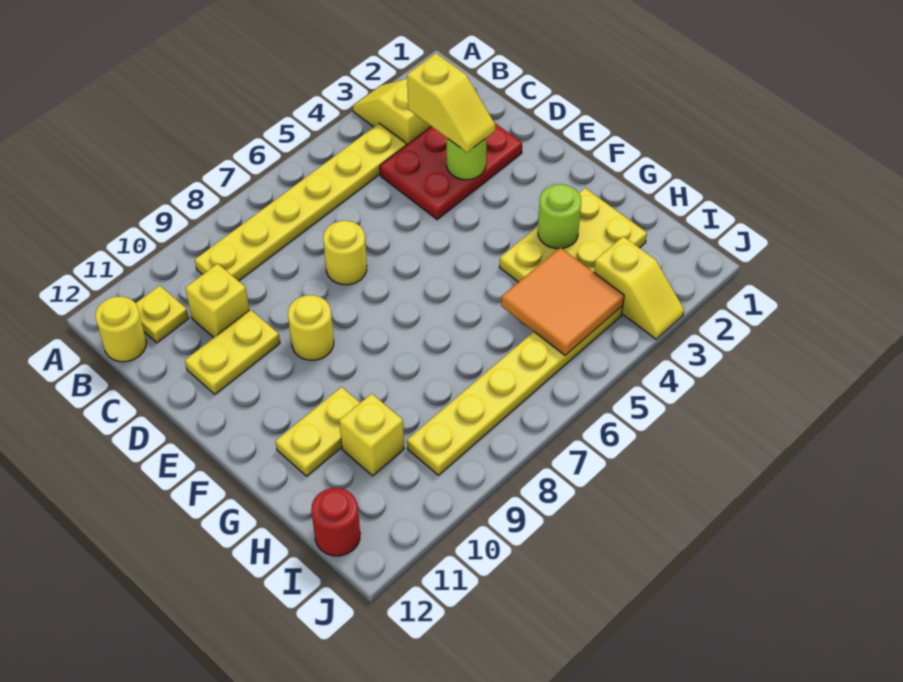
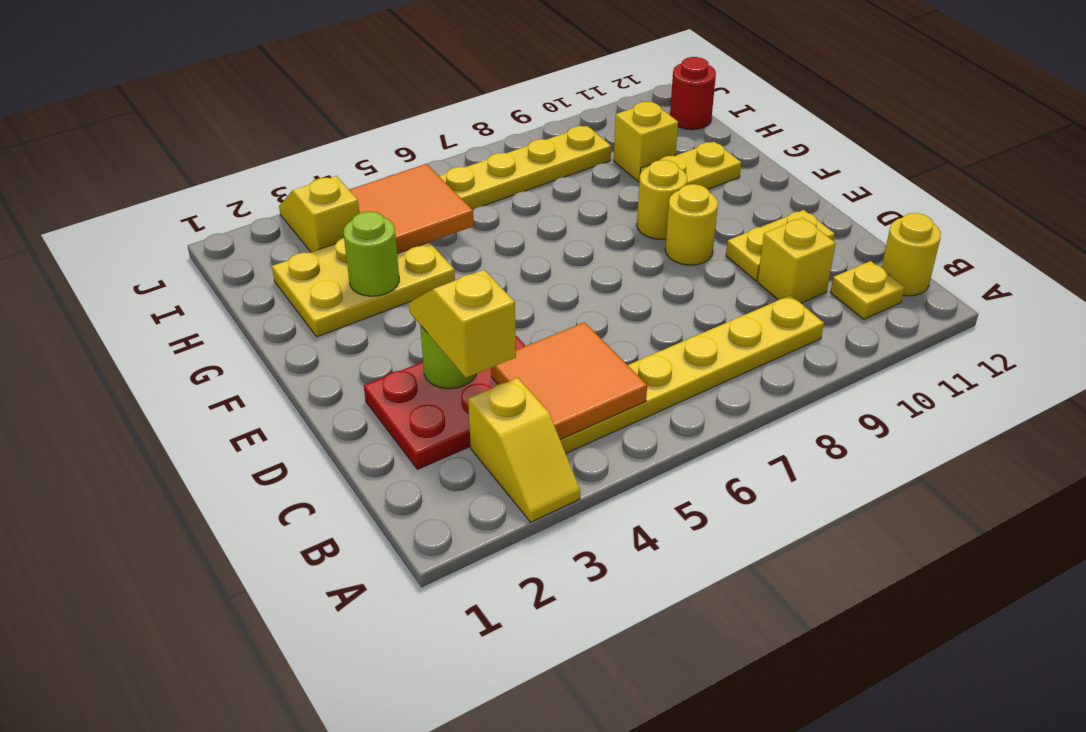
none -> orange tile B4:C5 level 2
yellow round brick D7 level 1 -> yellow round brick F9 level 1

